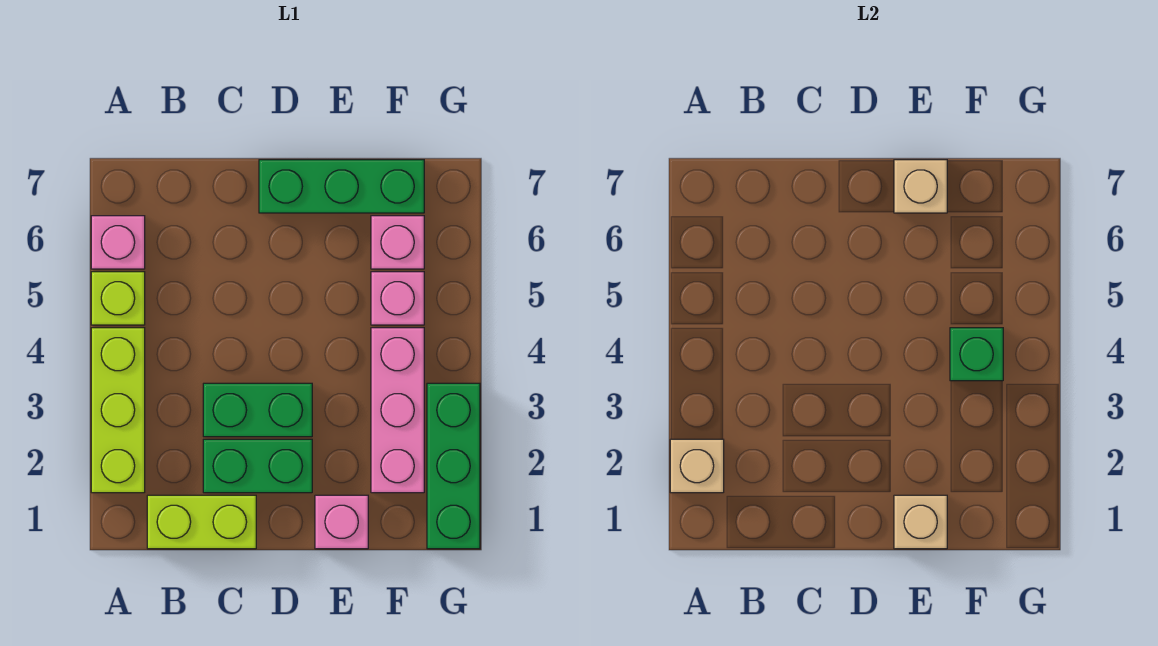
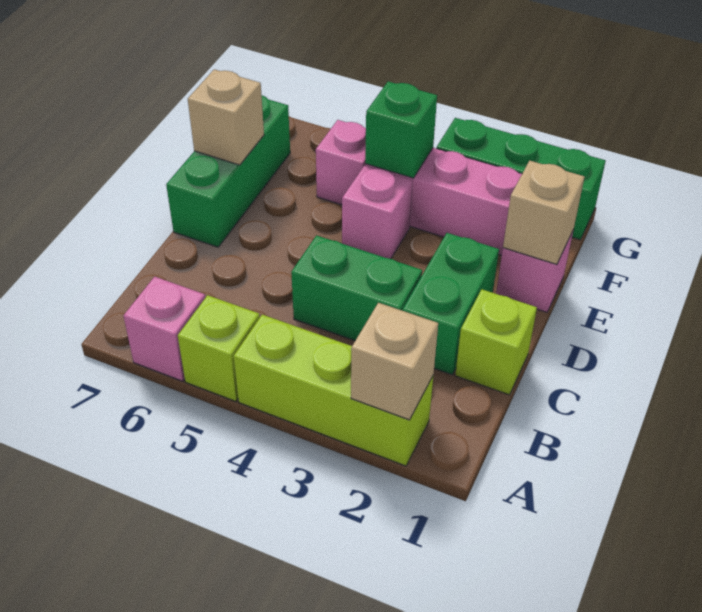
lime brick B1:C1 level 1 -> lime brick C1 level 1
green brick C3:D3 level 1 -> green brick C3:C4 level 1
pink brick F6 level 1 -> pink brick E4 level 1

